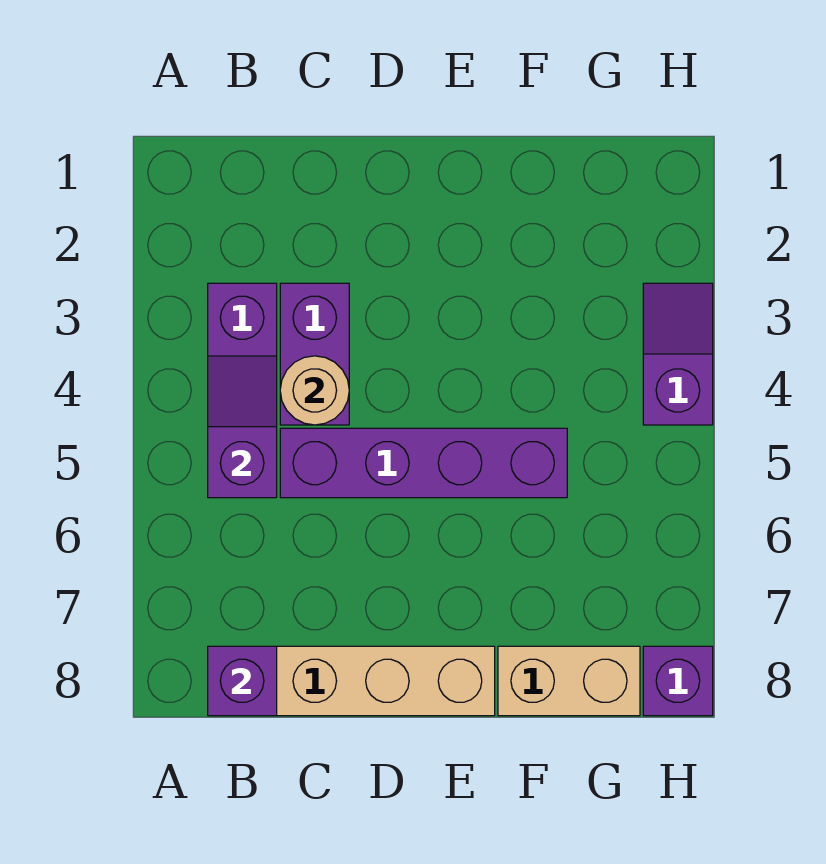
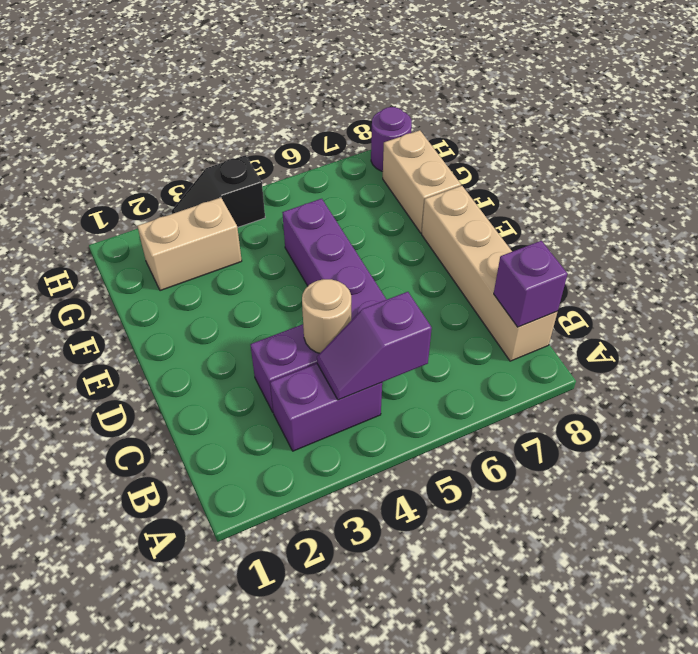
none -> tan brick G2:G3 level 1
purple slope H3:H4 level 1 top 4 -> black slope H3:H4 level 1 top 4
purple brick H8 level 1 -> purple round brick H8 level 1

